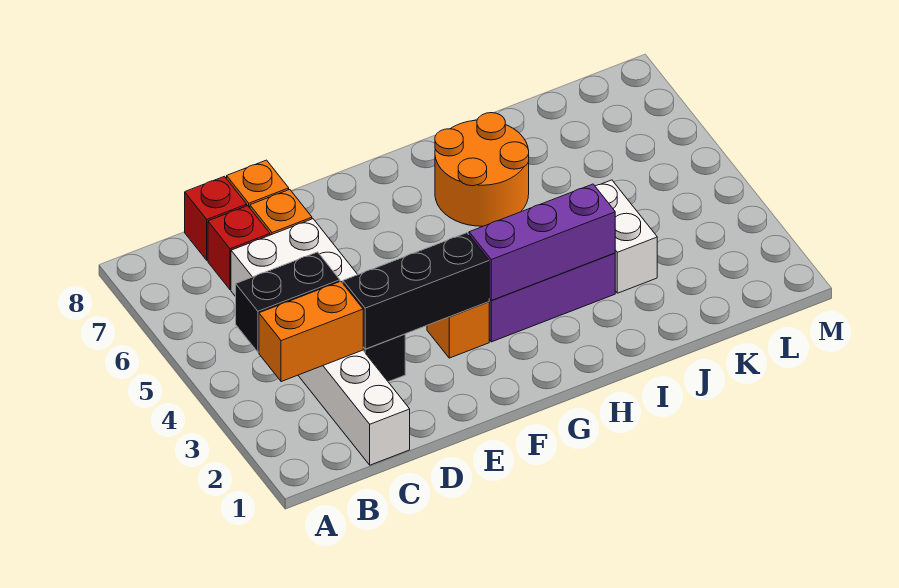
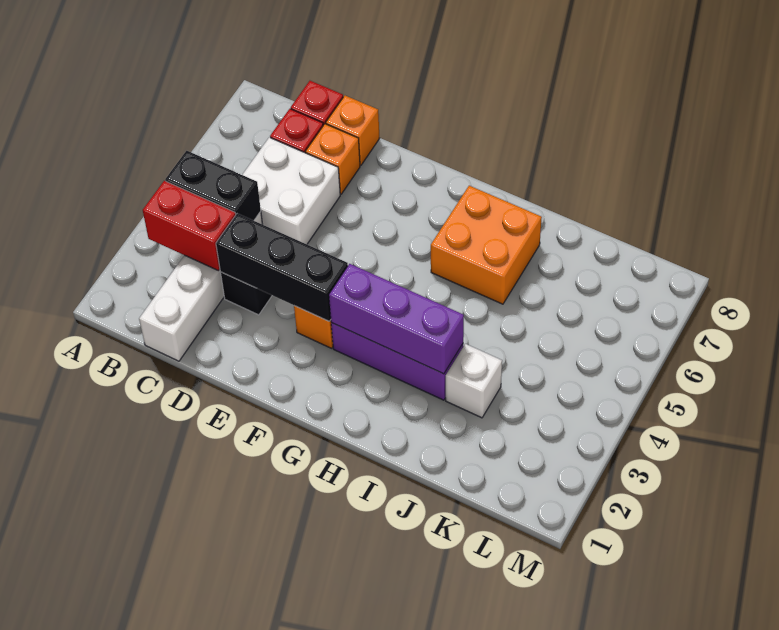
orange brick B3:C3 level 2 -> red brick B3:C3 level 2
orange round brick H6:I7 level 1 -> orange brick H6:I7 level 1
white brick J3:J4 level 1 -> white brick J3 level 1

